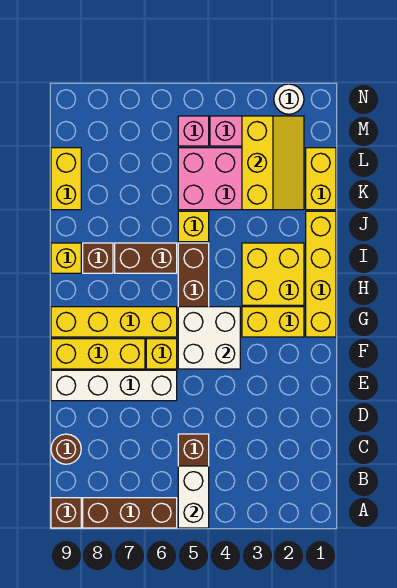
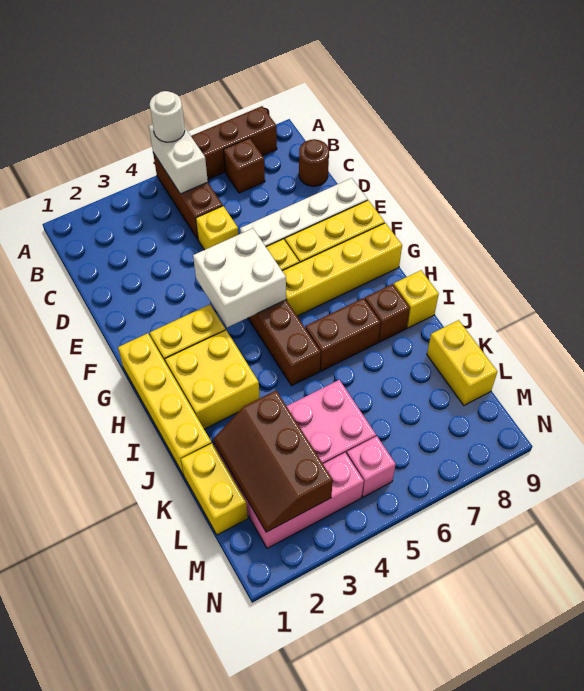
brown brick A9 level 1 -> brown brick B7 level 1
yellow brick J5 level 1 -> yellow brick D5 level 1
yellow slope K2:M3 level 2 top 3 -> brown slope K2:M3 level 2 top 3
white round brick N2 level 1 -> white round brick A5 level 3

